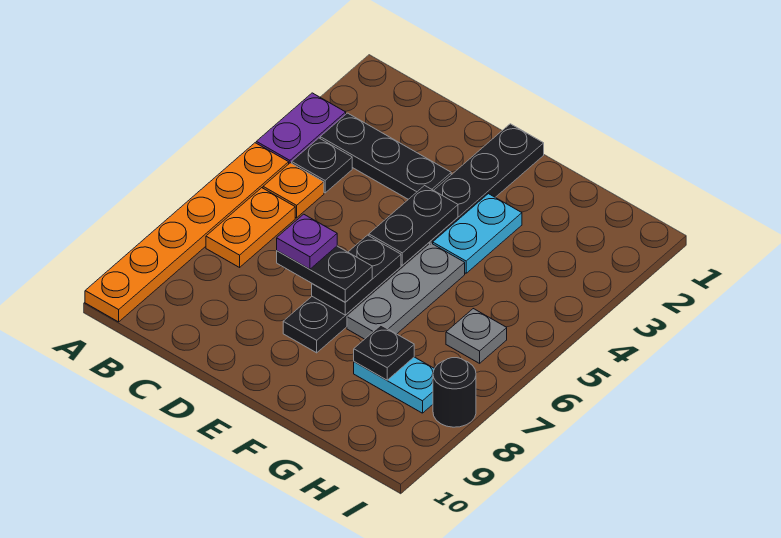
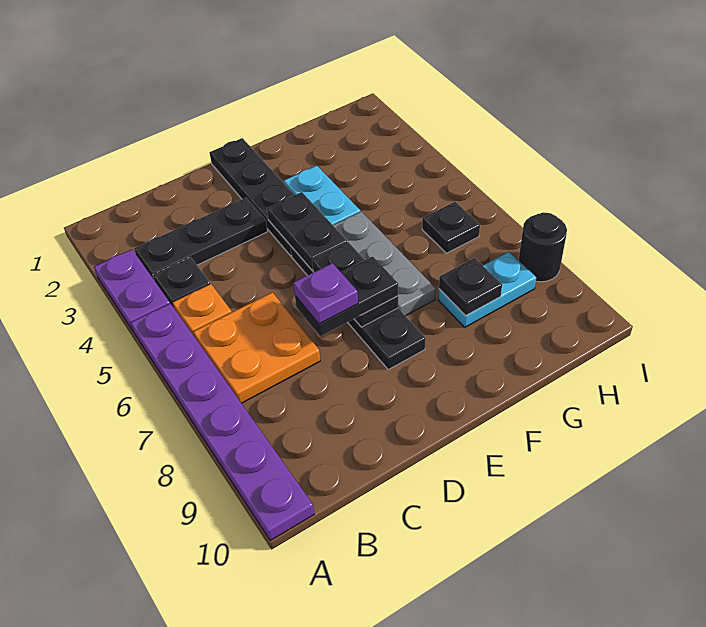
orange plate A5:A10 level 1 -> purple plate A5:A10 level 1
orange plate B6:B7 level 1 -> orange plate B6:C7 level 1
grey plate H6 level 1 -> black plate H6 level 1

